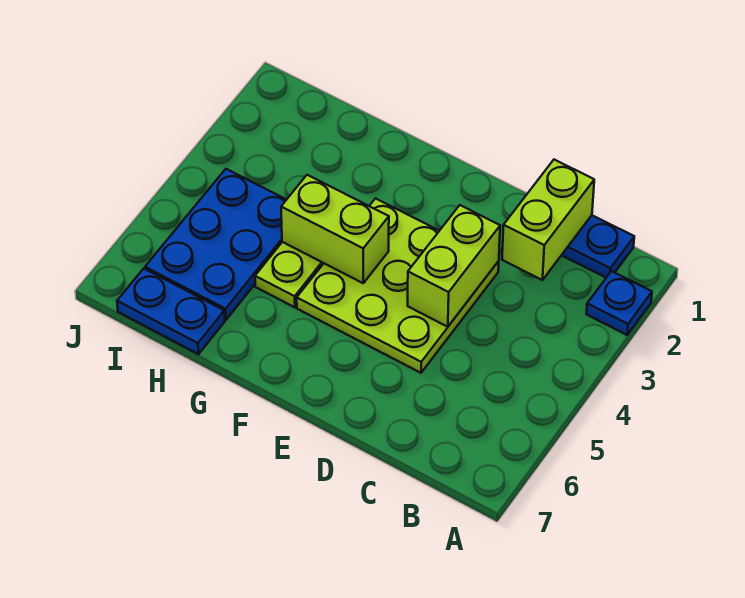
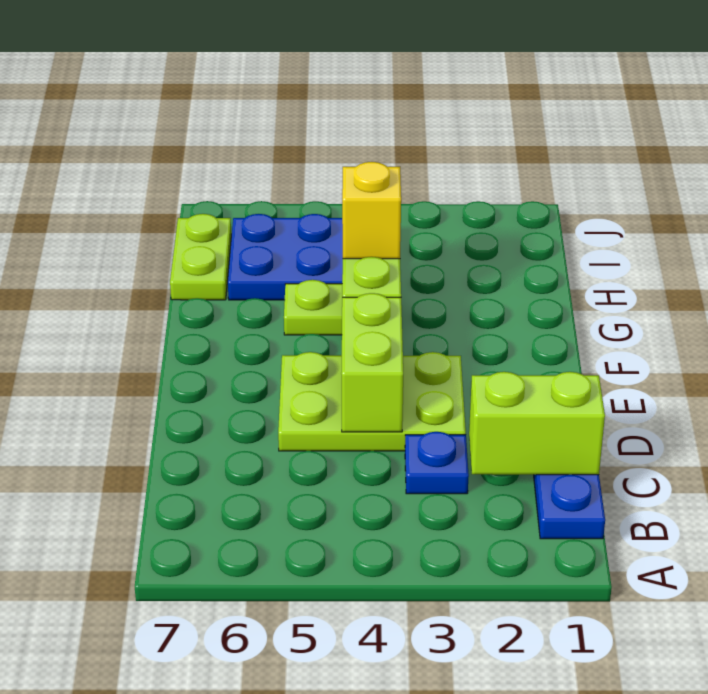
blue plate A2 level 1 -> blue plate C3 level 1
lime plate D3:F5 level 1 -> lime plate D3:E5 level 1
lime brick D3:D4 level 2 -> lime brick D4:E4 level 2
none -> yellow brick G4 level 3
blue plate H7:I7 level 1 -> lime plate H7:I7 level 1

